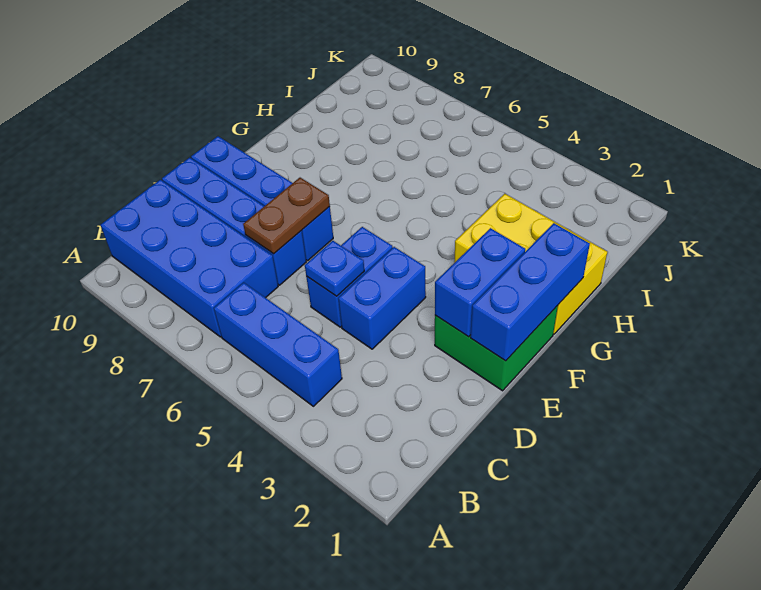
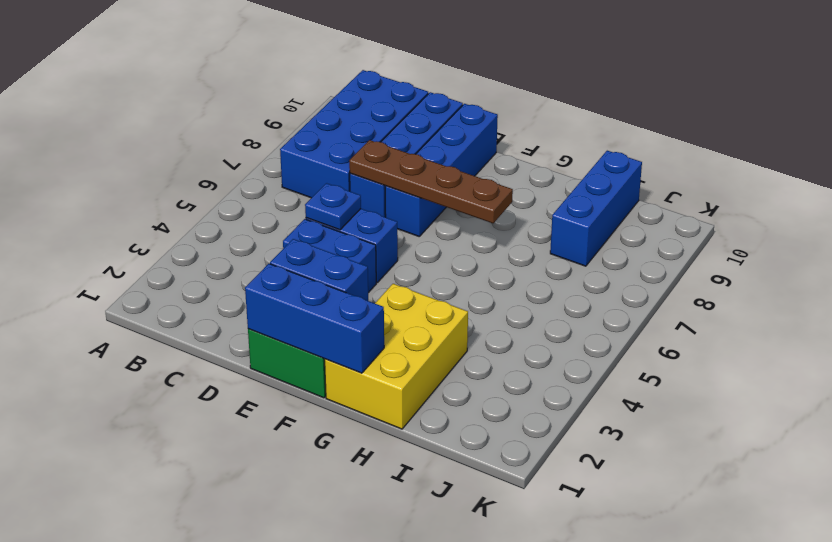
blue brick B4:B6 level 1 -> blue brick I8:I10 level 1
brown plate D7:E7 level 2 -> brown plate D7:G7 level 2

